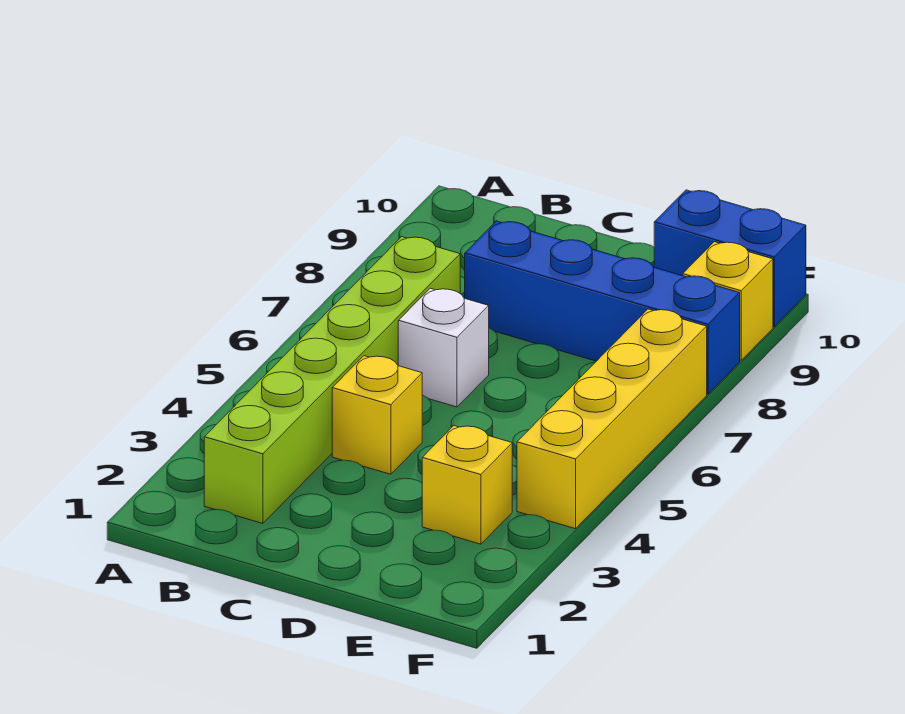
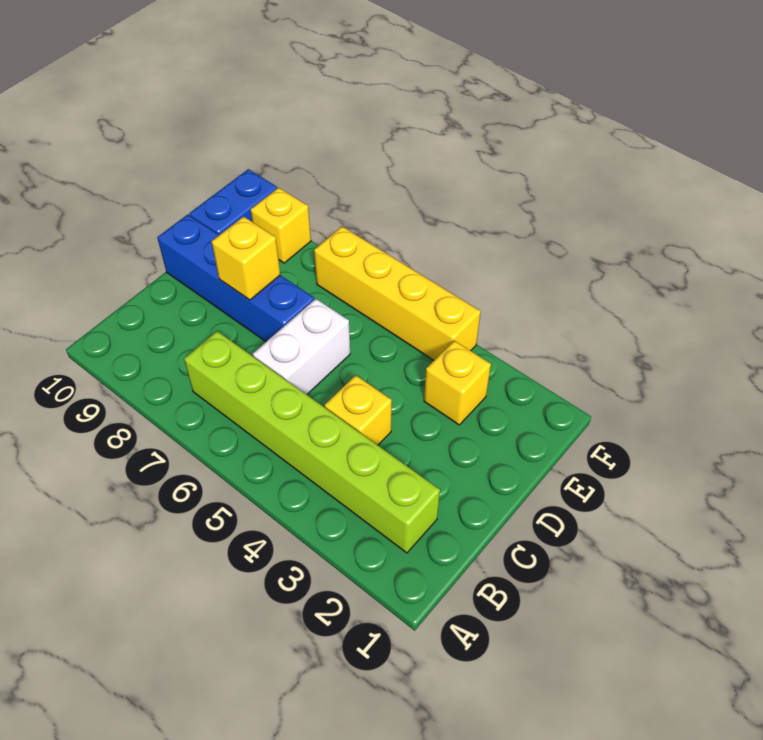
white brick C6 level 1 -> white brick C6:D6 level 1
blue brick C8:F8 level 1 -> blue brick D7:D10 level 1
none -> yellow brick D8 level 2

